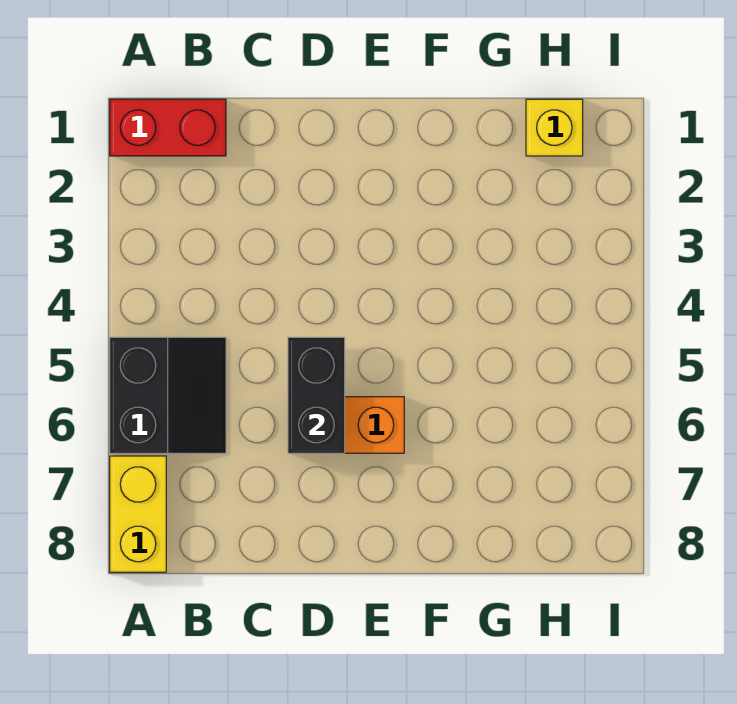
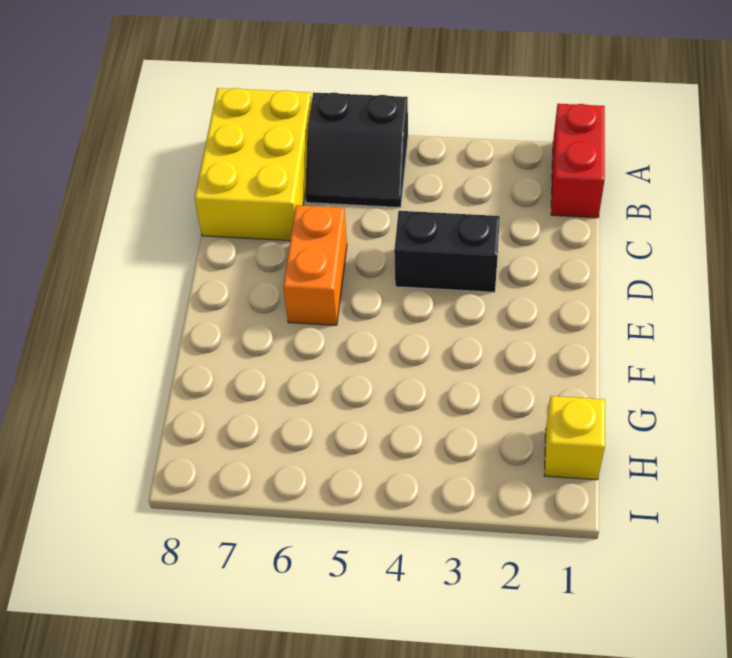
yellow brick A7:A8 level 1 -> yellow brick A7:C8 level 1
black brick D5:D6 level 2 -> black brick D3:D4 level 1

